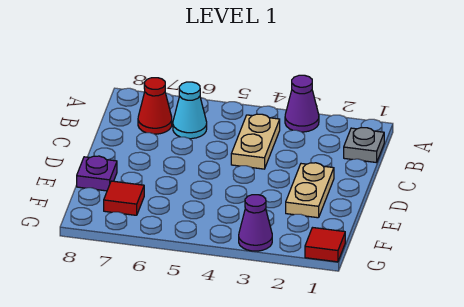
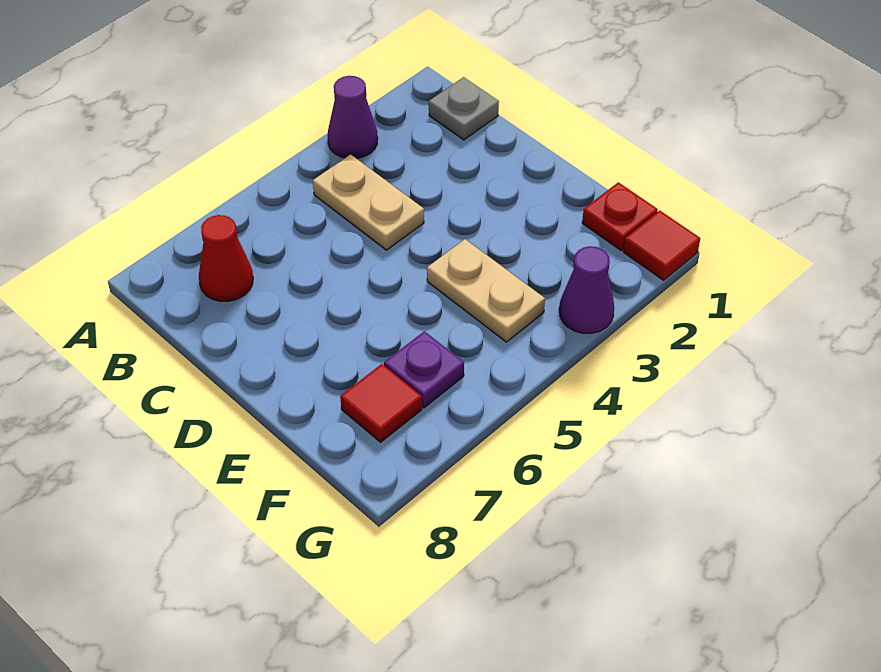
cyan cone B6 level 1 -> none
tan plate D2:E2 level 1 -> tan plate E4:F4 level 1
purple plate E8 level 1 -> purple plate F6 level 1
none -> red plate F1 level 1

